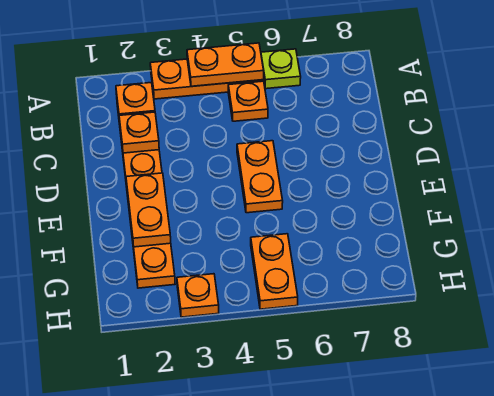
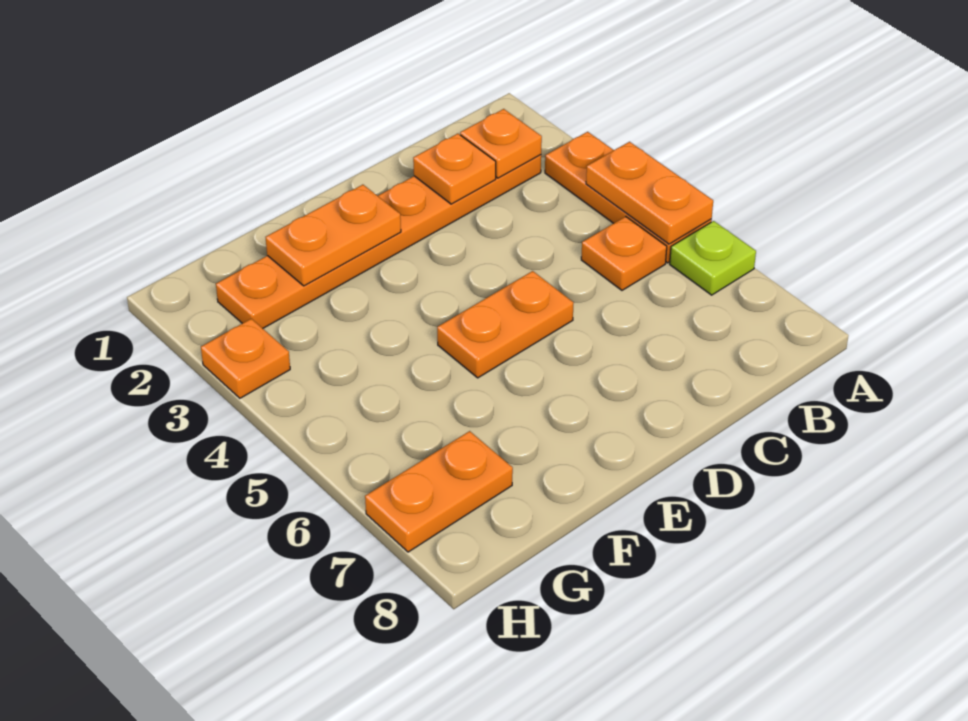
orange plate G5:H5 level 1 -> orange plate G7:H7 level 1

